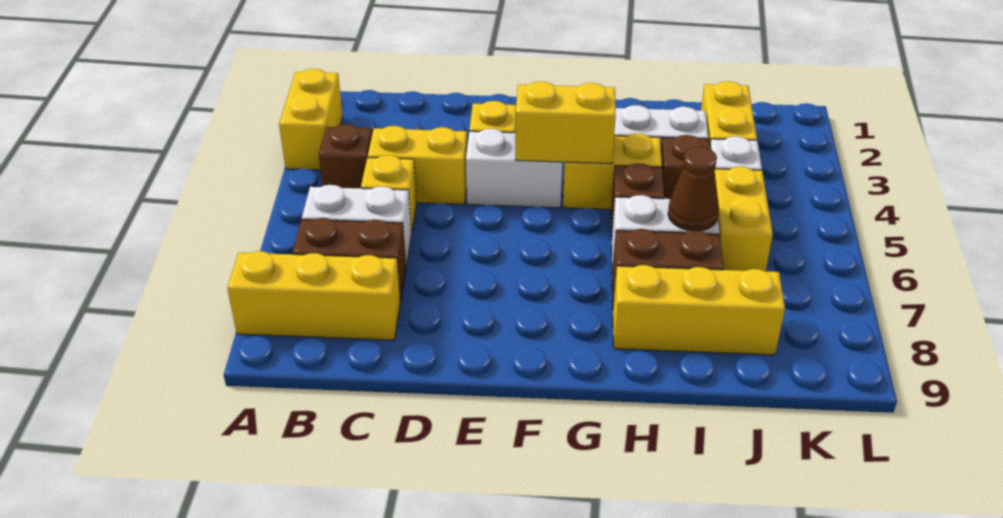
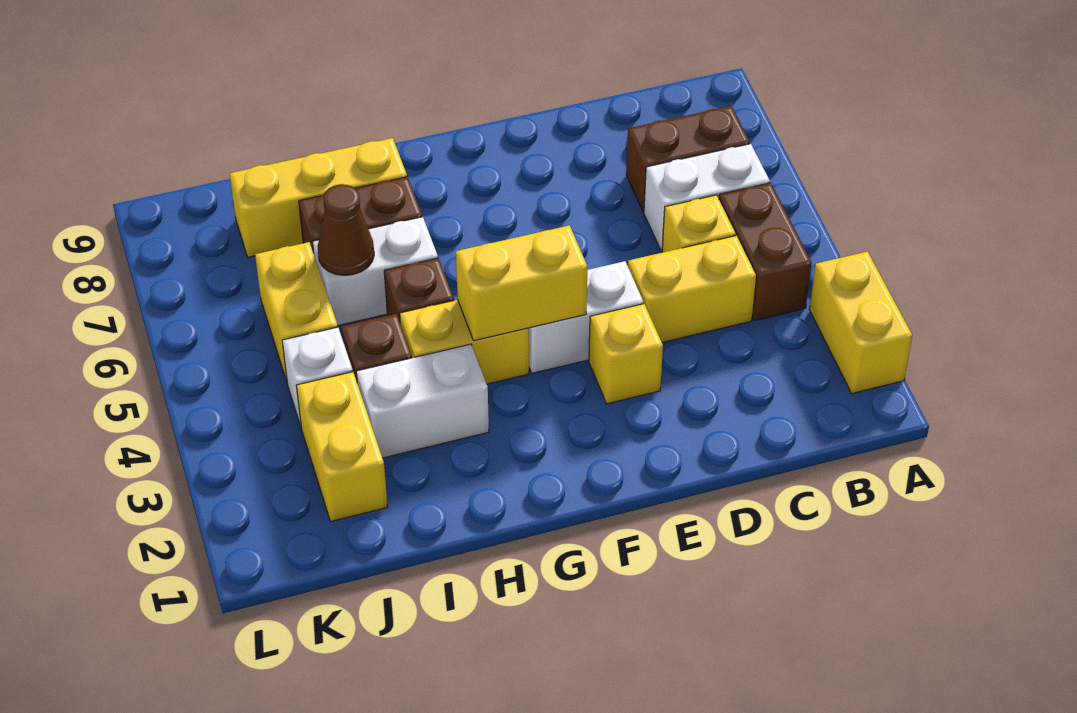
yellow brick A8:C8 level 1 -> none
brown brick B4 level 1 -> brown brick B4:B5 level 1

